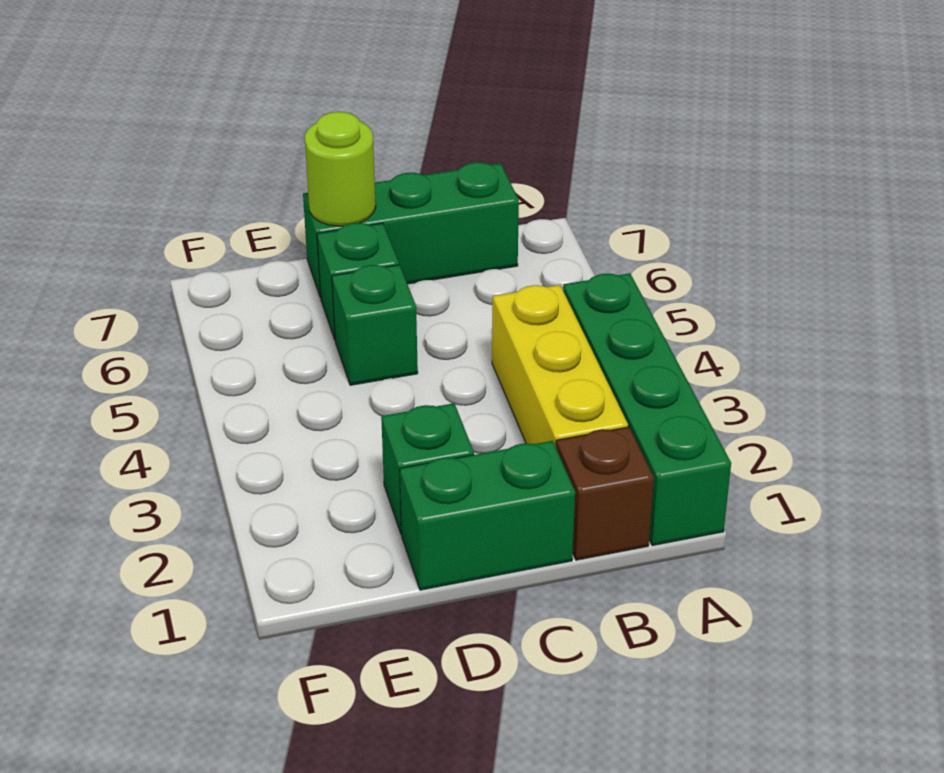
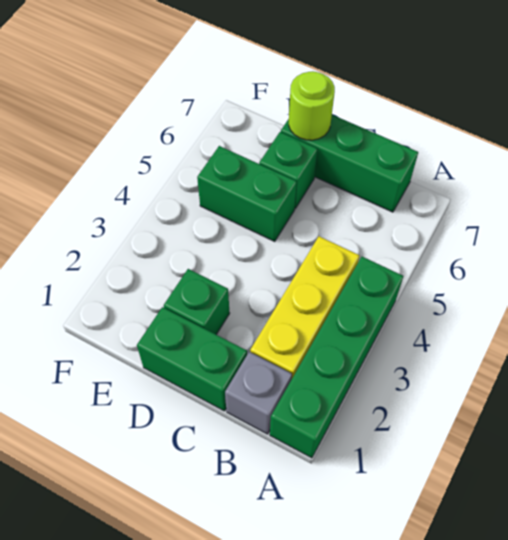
brown brick B1 level 1 -> grey brick B1 level 1
green brick D5 level 1 -> green brick D5:E5 level 1

